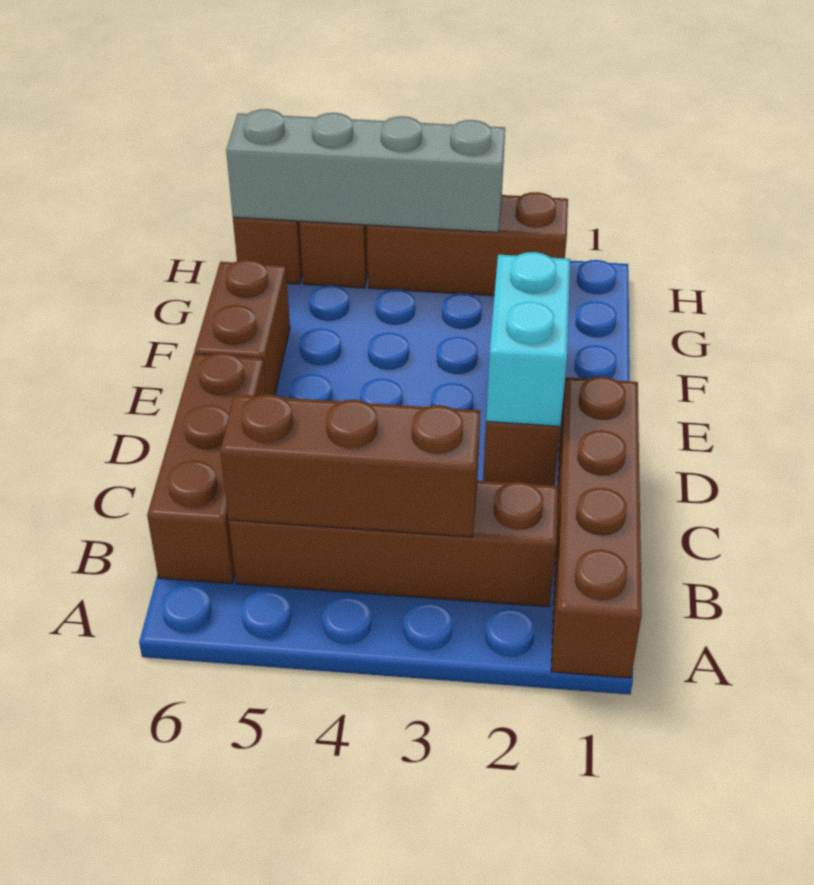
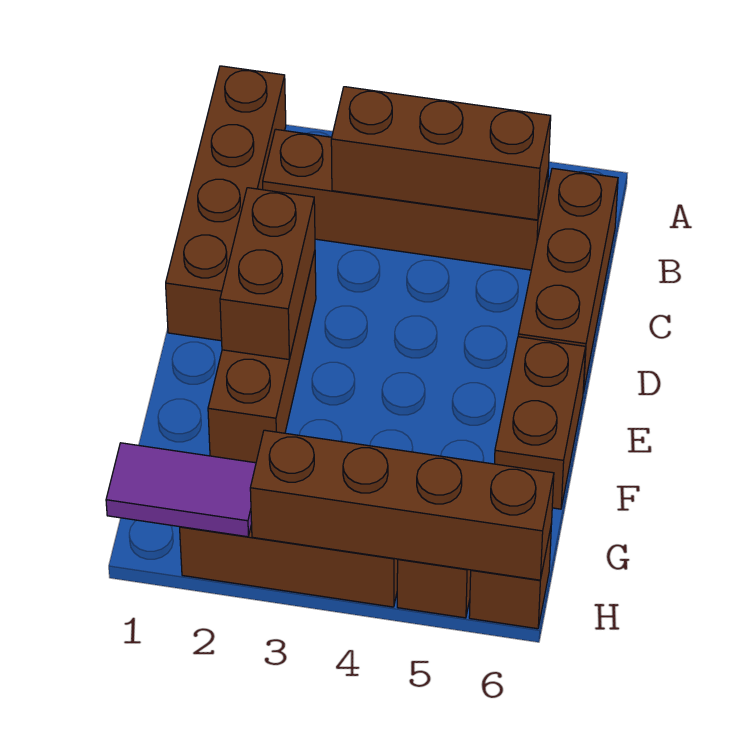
cyan brick D2:E2 level 2 -> brown brick D2:E2 level 2
none -> purple tile H1:H2 level 2
grey brick H3:H6 level 2 -> brown brick H3:H6 level 2

